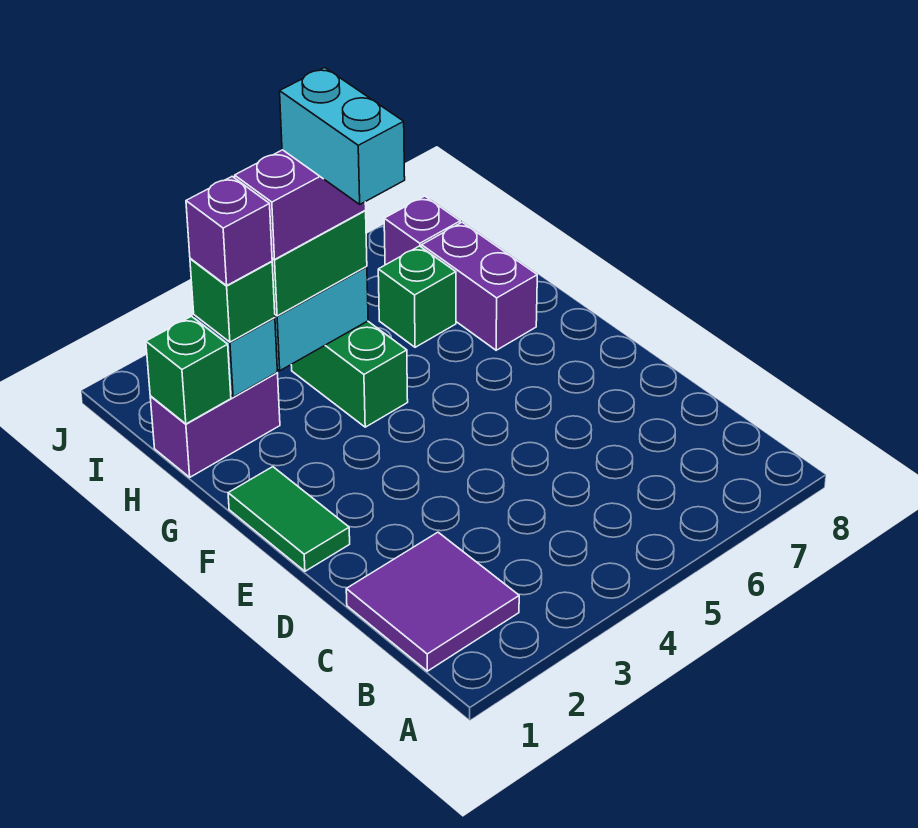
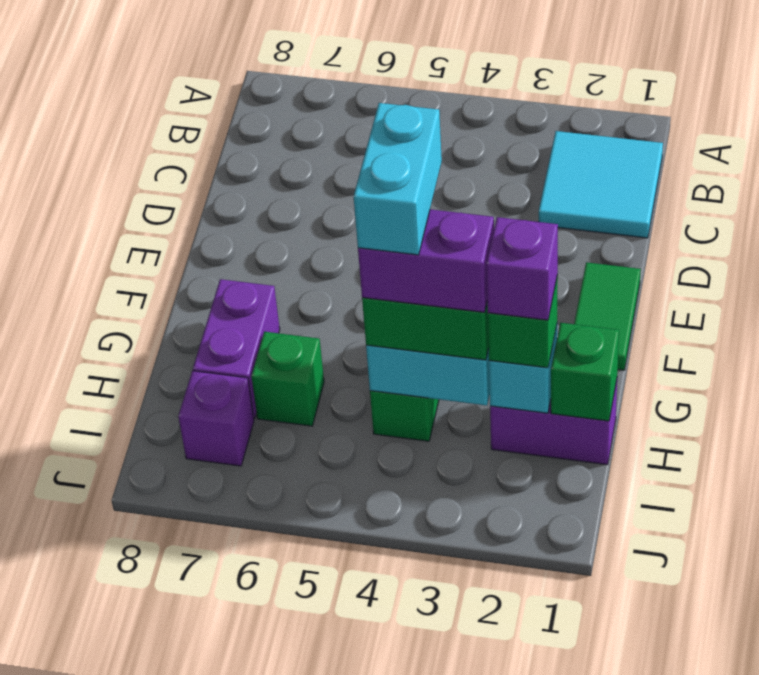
purple tile B1:C2 level 1 -> cyan tile B1:C2 level 1

